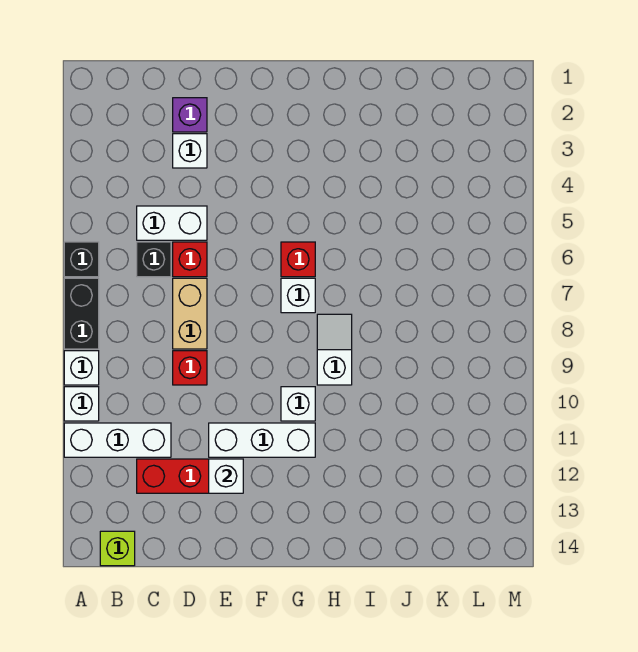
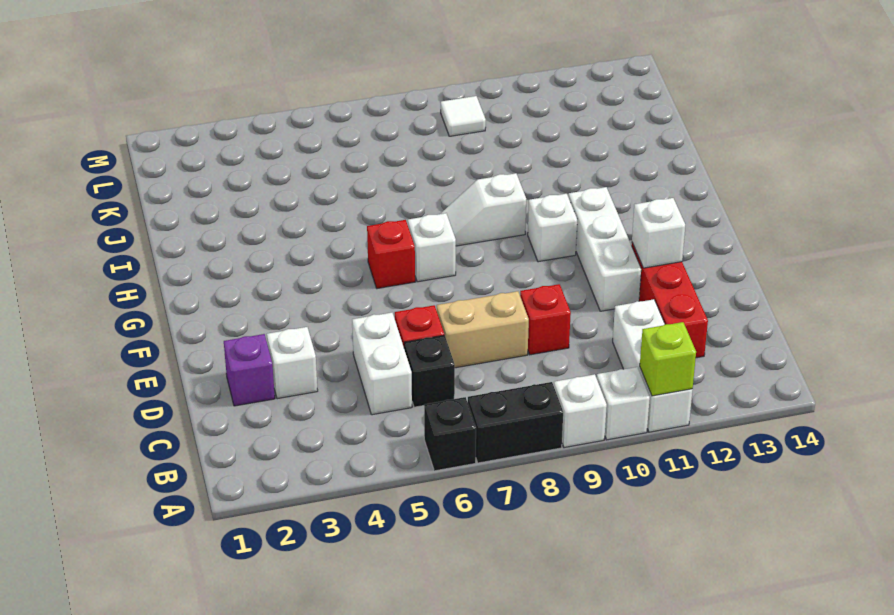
lime brick B14 level 1 -> lime brick A11 level 2
none -> white tile L9 level 1

